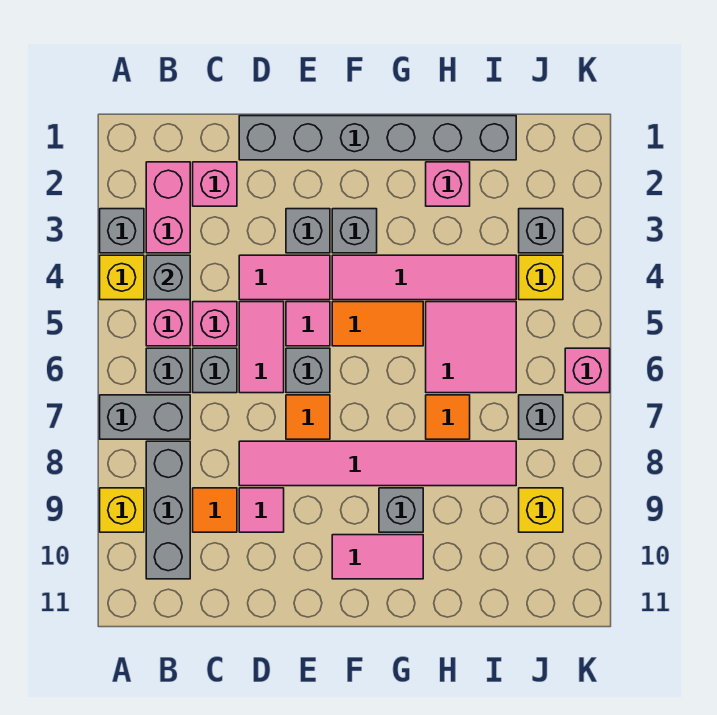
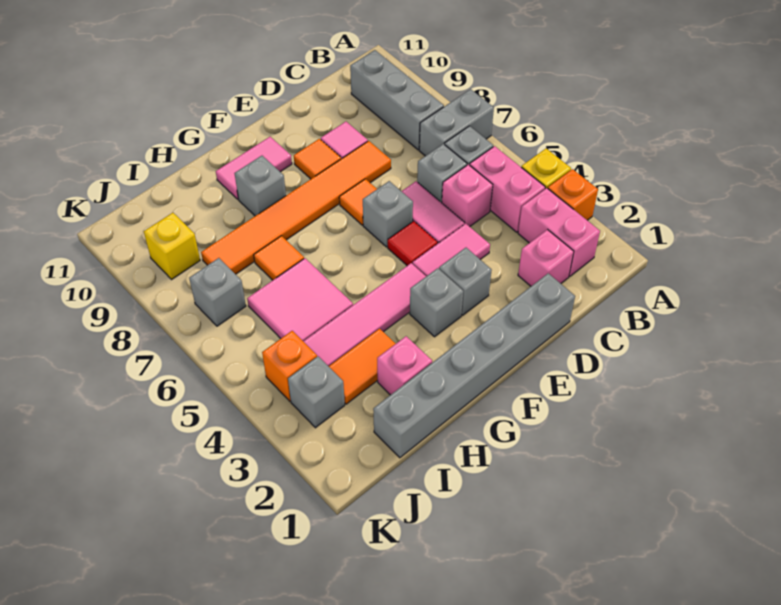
grey brick A3 level 1 -> orange brick A3 level 1
yellow brick A9 level 1 -> none
grey brick B4 level 2 -> none
orange tile C9 level 1 -> orange tile E9 level 1
pink tile D8:I8 level 1 -> orange tile D8:I8 level 1
pink tile E5 level 1 -> red tile E5 level 1
orange tile F5:G5 level 1 -> orange tile H3:I3 level 1
yellow brick J4 level 1 -> orange brick J4 level 1
pink brick K6 level 1 -> none

